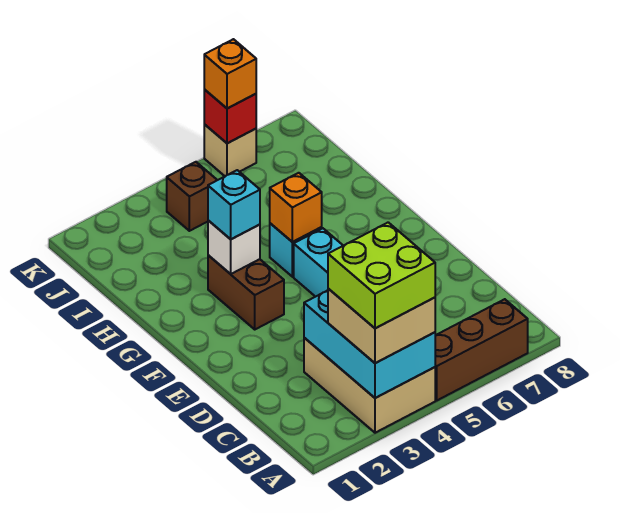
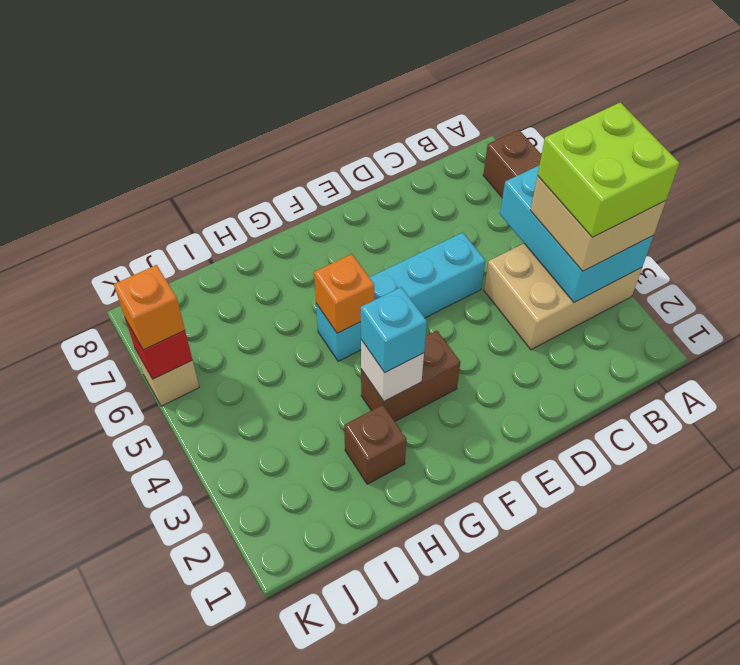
cyan brick A3:C4 level 2 -> cyan brick A3:B5 level 2
brown brick J4 level 1 -> brown brick H2 level 1

